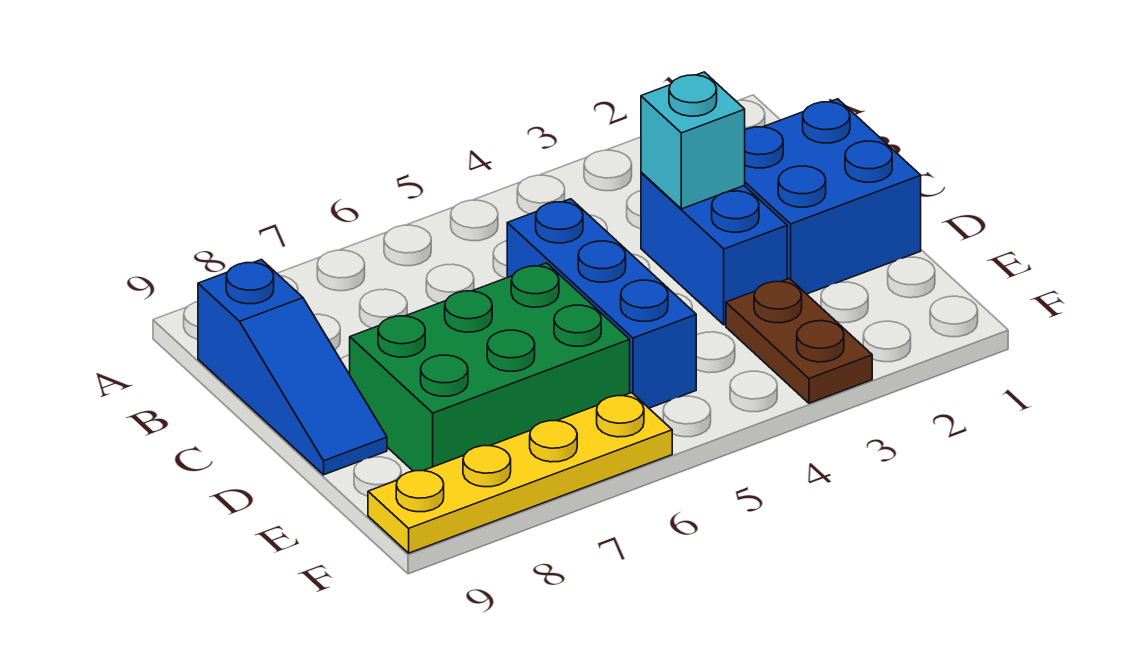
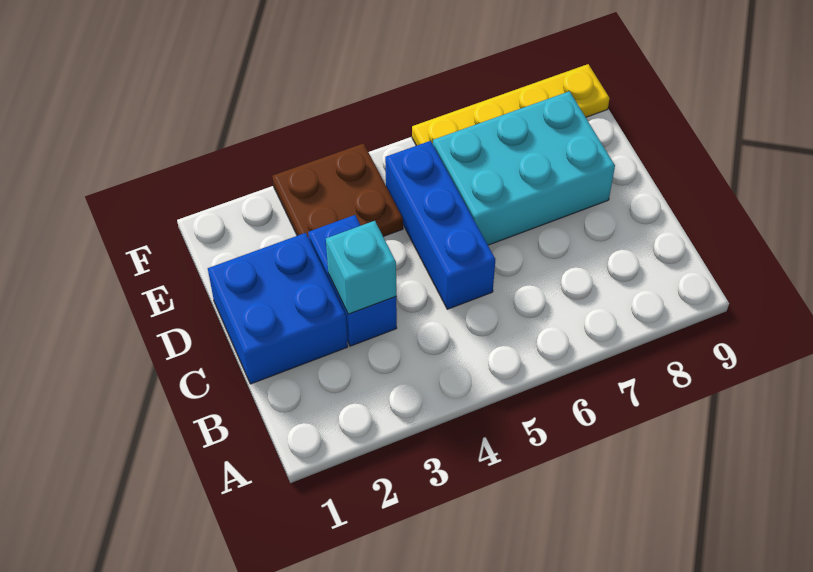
blue slope B9:D9 level 1 top B -> none
green brick D6:E8 level 1 -> cyan brick D6:E8 level 1
brown plate E3:F3 level 1 -> brown plate E3:F4 level 1

